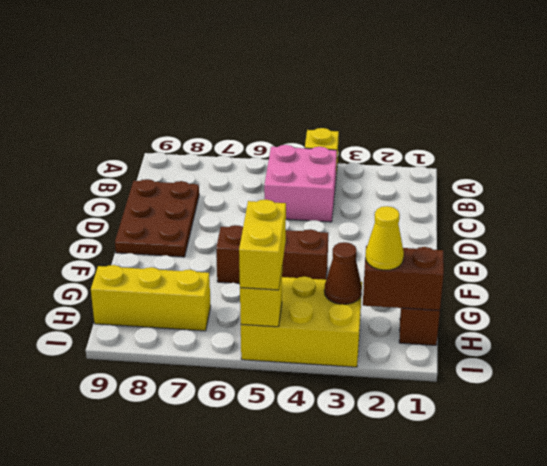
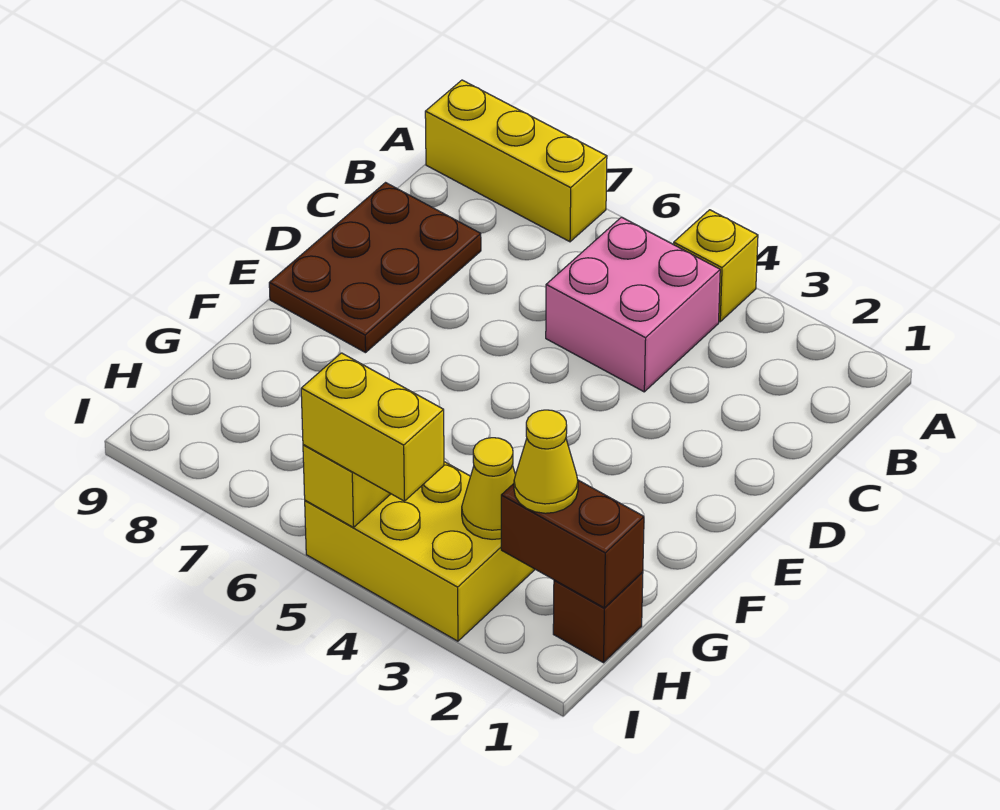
brown brick F4:F6 level 1 -> none
brown cone H3 level 2 -> yellow cone H3 level 2
yellow brick H5:I5 level 3 -> yellow brick I4:I5 level 3
yellow brick H7:H9 level 1 -> yellow brick A7:A9 level 1

